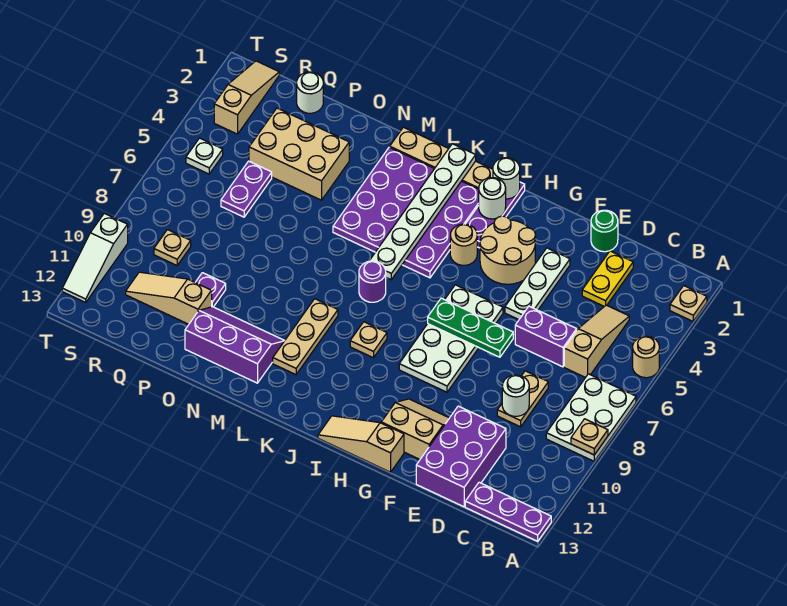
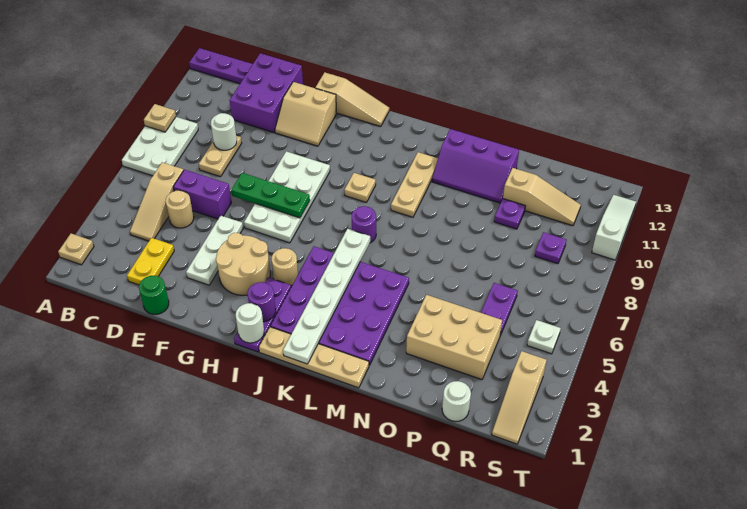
tan round brick A5 level 1 -> tan round brick D5 level 1
white round brick I2 level 2 -> purple round brick I2 level 2
tan plate R9 level 1 -> purple plate R9 level 1

